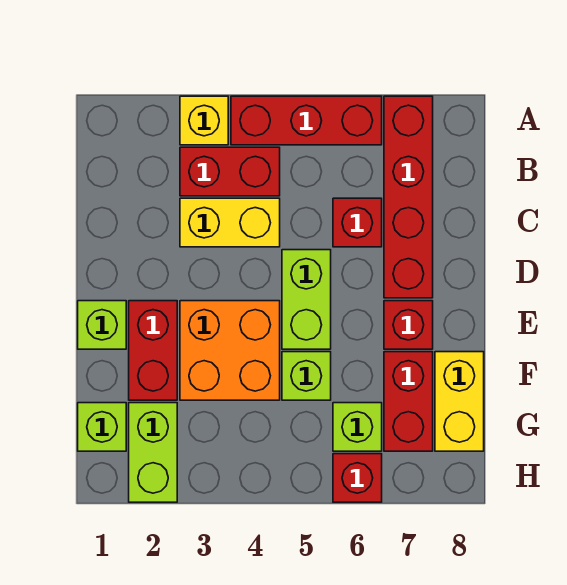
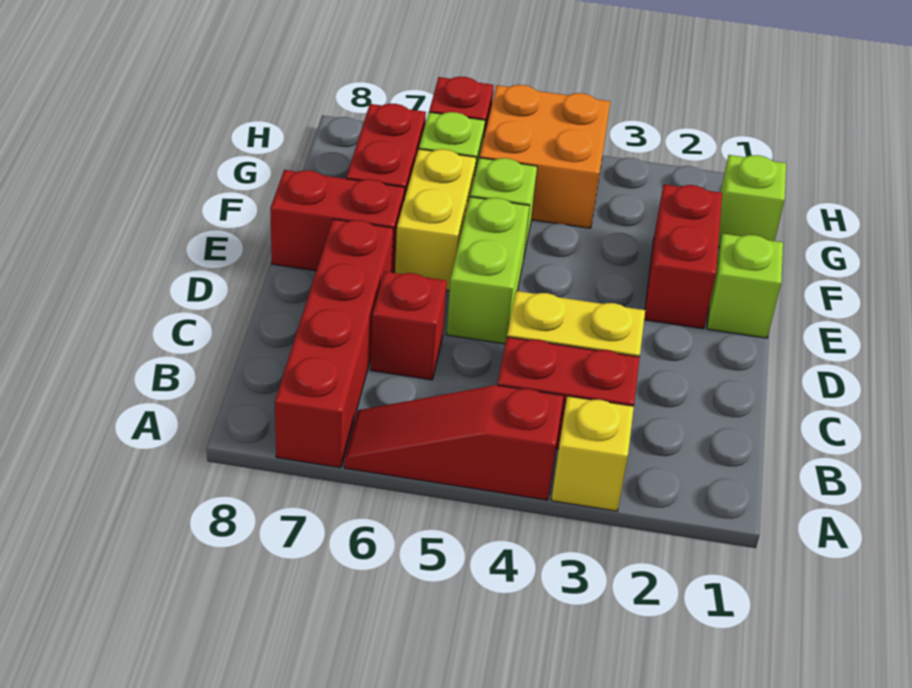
red brick A4:A6 level 1 -> red slope A4:A6 level 1 top 4
orange brick E3:F4 level 1 -> orange brick G4:H5 level 1
red brick E7 level 1 -> red brick E7:E8 level 1
yellow brick F8:G8 level 1 -> yellow brick E6:F6 level 1
lime brick G2:H2 level 1 -> none

